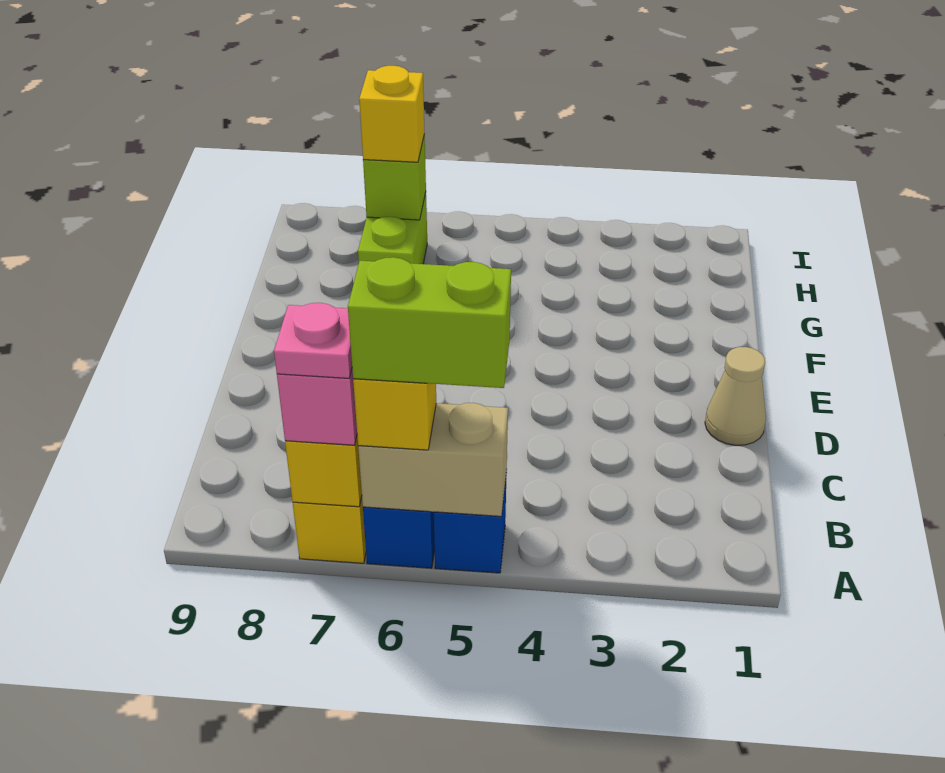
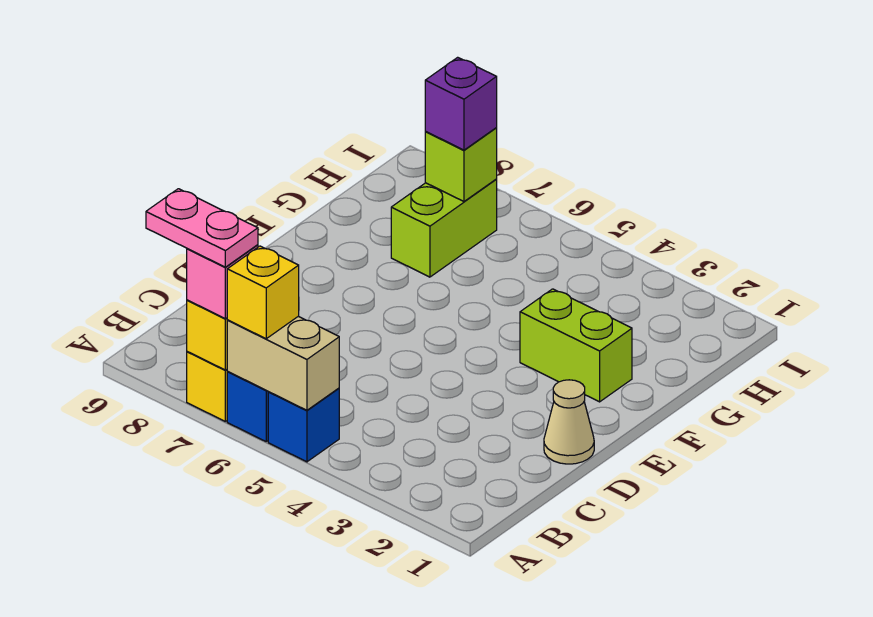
lime brick A5:A6 level 4 -> lime brick F2:F3 level 1
pink plate A7 level 4 -> pink plate A7:A8 level 4
yellow brick H7 level 3 -> purple brick H7 level 3

